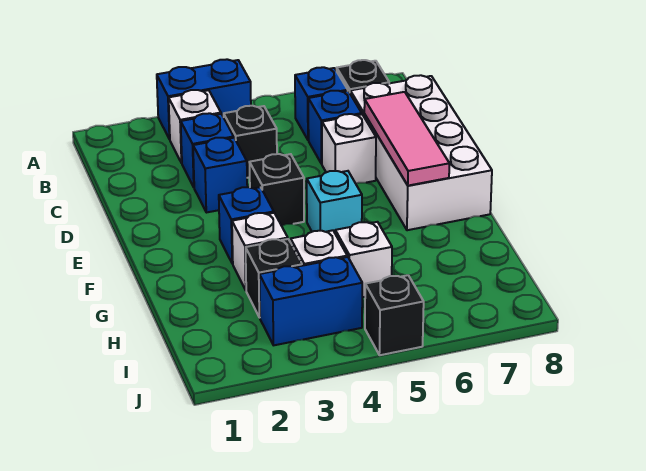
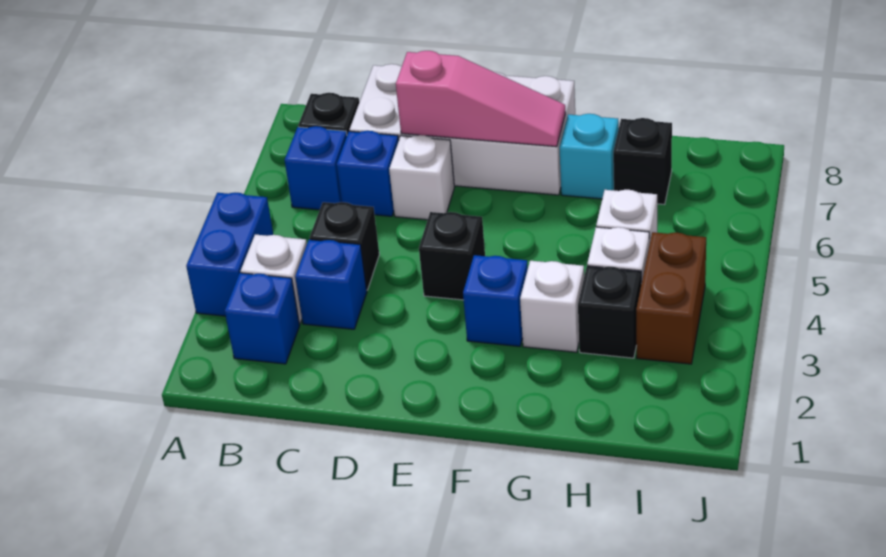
blue brick D3 level 1 -> blue brick B2 level 1
pink tile D7:F7 level 2 -> pink slope D7:F7 level 2 top D
cyan brick F5 level 1 -> cyan brick G7 level 1
blue brick I3:I4 level 1 -> brown brick I3:I4 level 1
black brick J5 level 1 -> black brick H7 level 1

